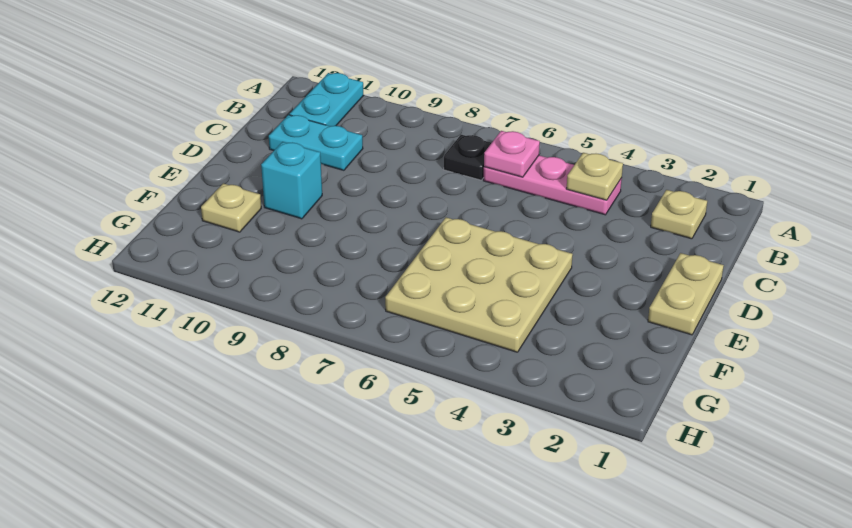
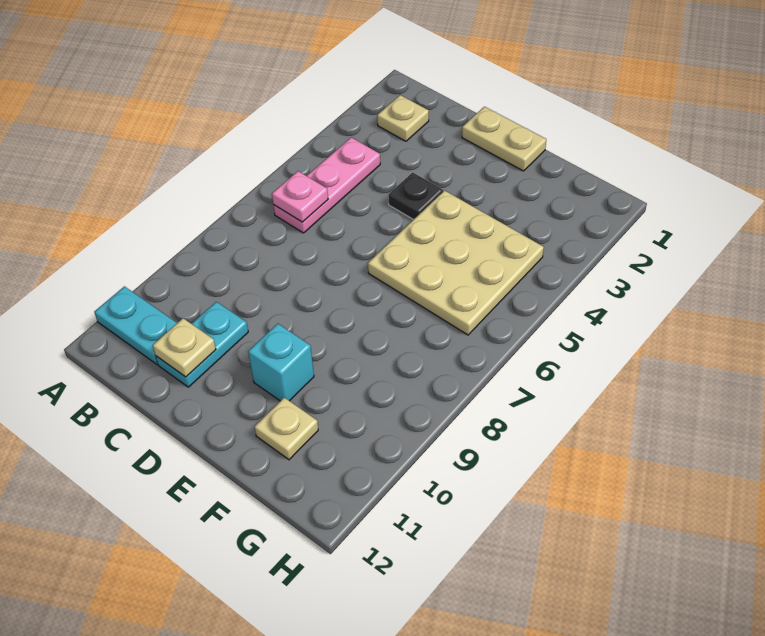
tan plate B4 level 2 -> tan plate C11 level 2
black plate B7 level 1 -> black plate D4 level 1

